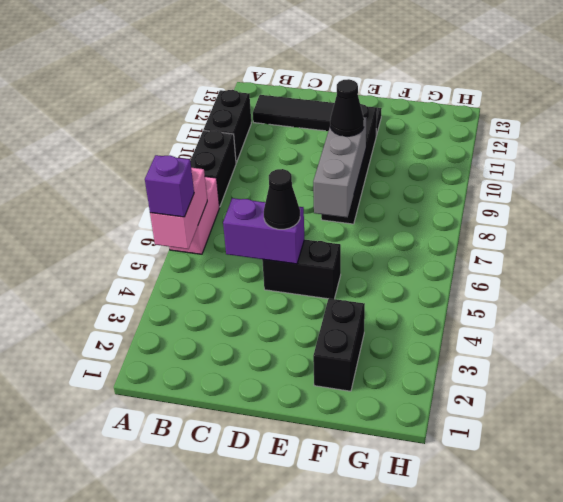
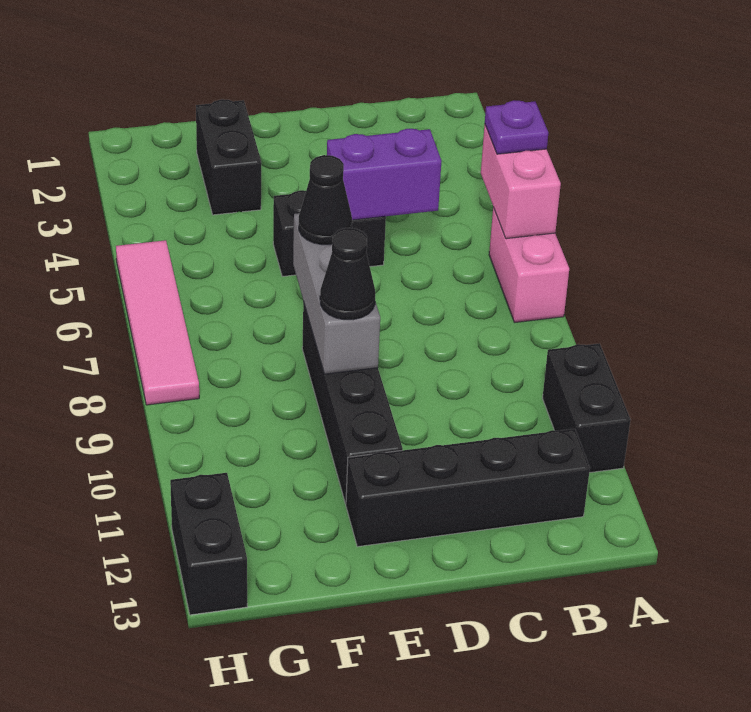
purple brick A5 level 3 -> purple plate A5 level 3
black brick A8:A9 level 1 -> black brick H12:H13 level 1
black tile B12:E12 level 1 -> black brick B12:E12 level 1
black cone D5 level 3 -> black cone E7 level 3
none -> pink tile H5:H8 level 1

